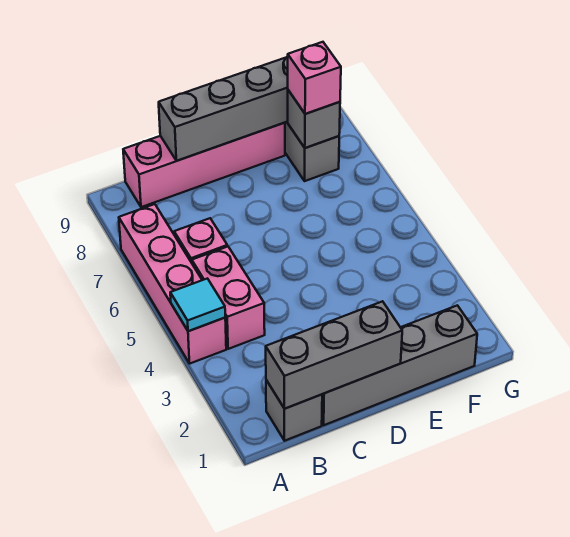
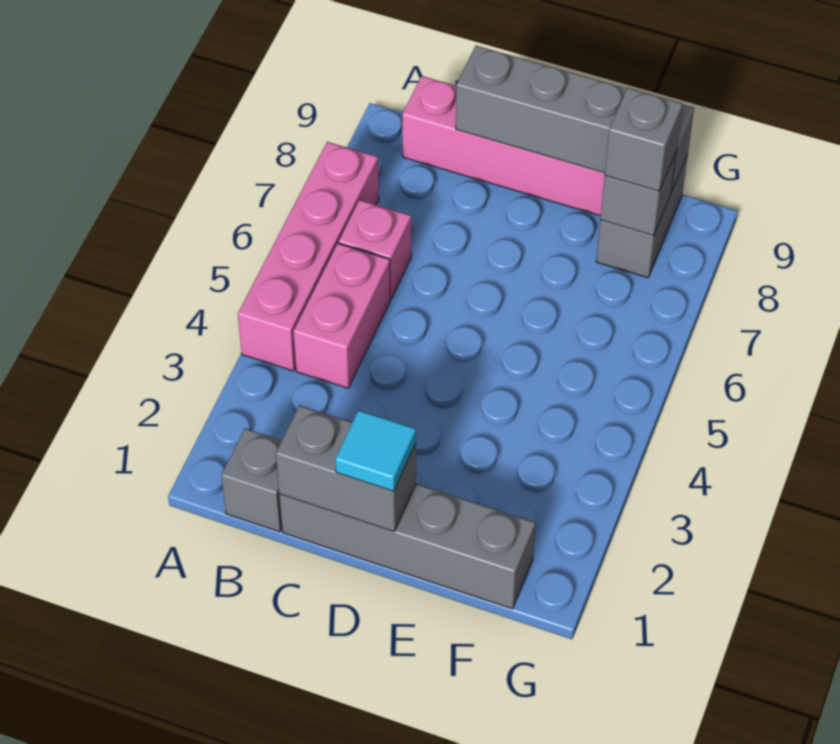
cyan tile A4 level 2 -> cyan tile D1 level 3
grey brick B1:D1 level 2 -> grey brick C1:D1 level 2
pink brick F8 level 3 -> grey brick F8 level 3

